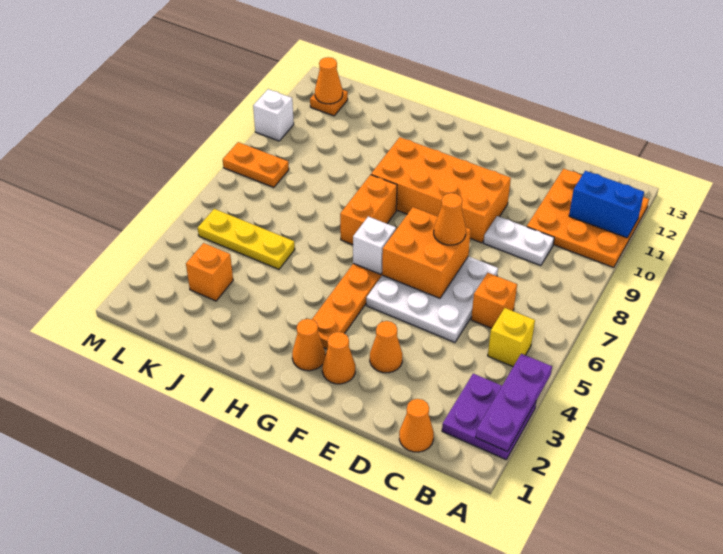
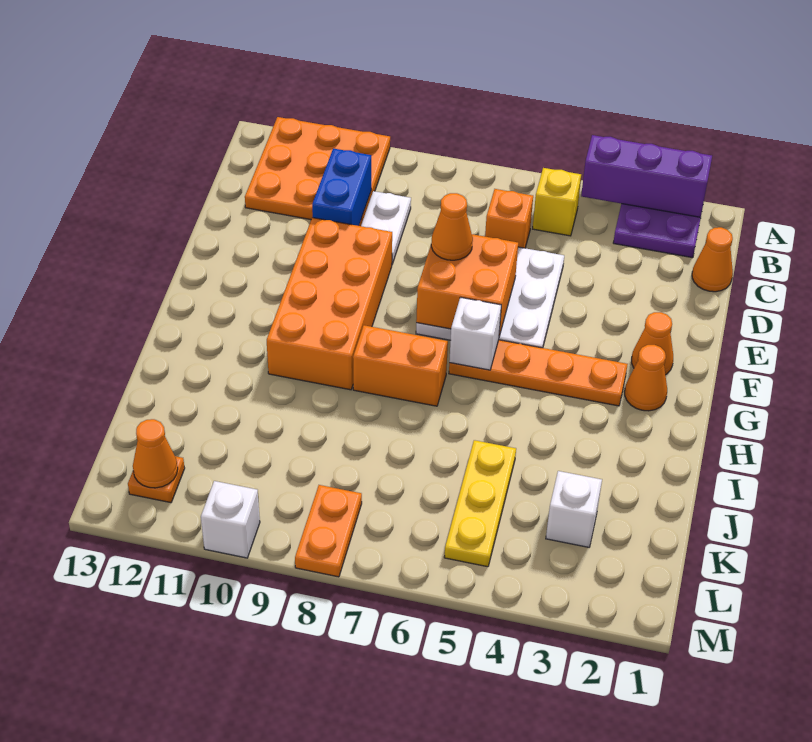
purple plate A2:A4 level 2 -> purple brick A2:A4 level 2
blue brick A11:B11 level 2 -> blue brick C10:D10 level 2
orange cone E3 level 1 -> none
orange brick K3 level 1 -> white brick K3 level 1

